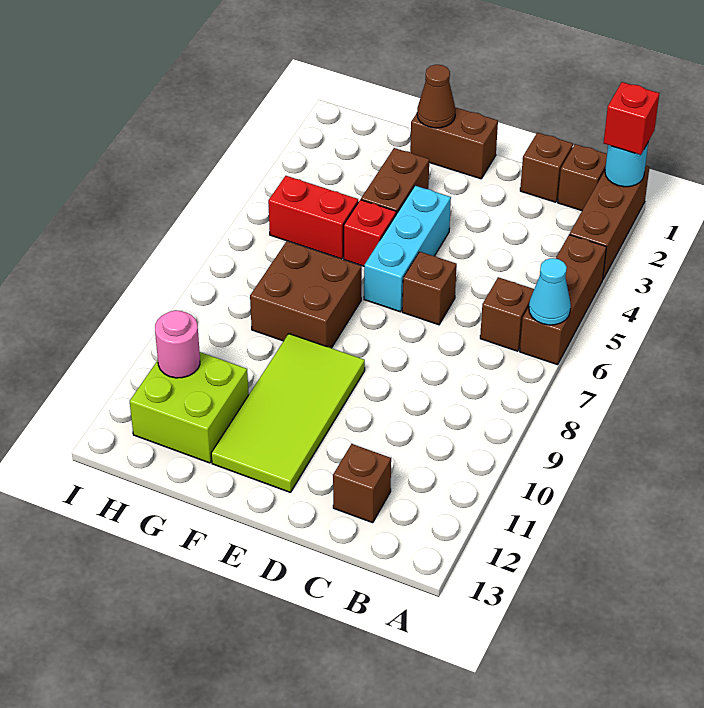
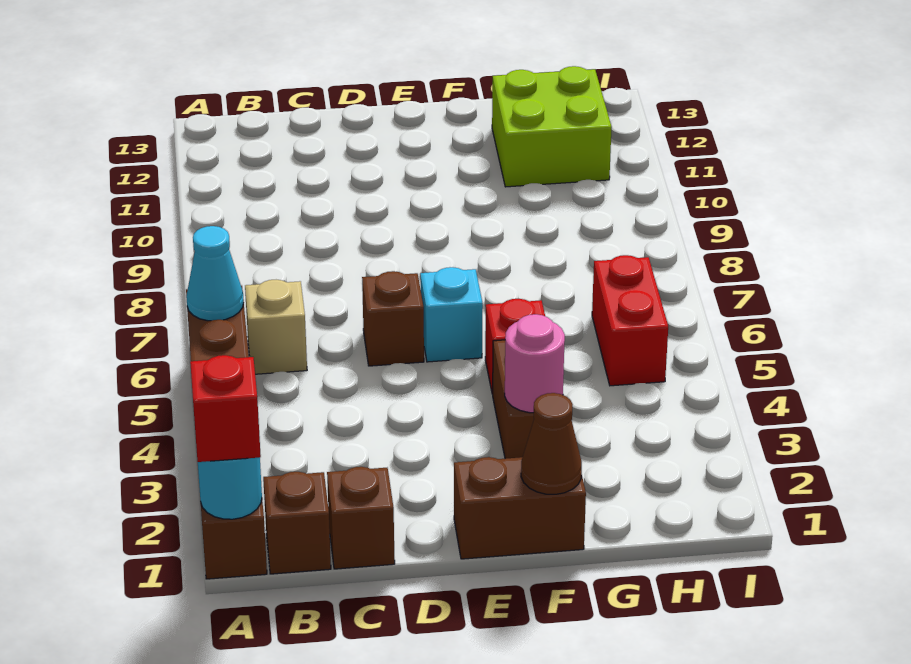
brown brick B6 level 1 -> tan brick B6 level 1
brown brick C12 level 1 -> none
cyan brick E4:E6 level 1 -> cyan brick E6 level 1
lime tile E9:F12 level 1 -> none
brown brick F7:G8 level 1 -> none
red brick G5:H5 level 1 -> red brick H5:H6 level 1
pink round brick H11 level 2 -> pink round brick F3 level 2

